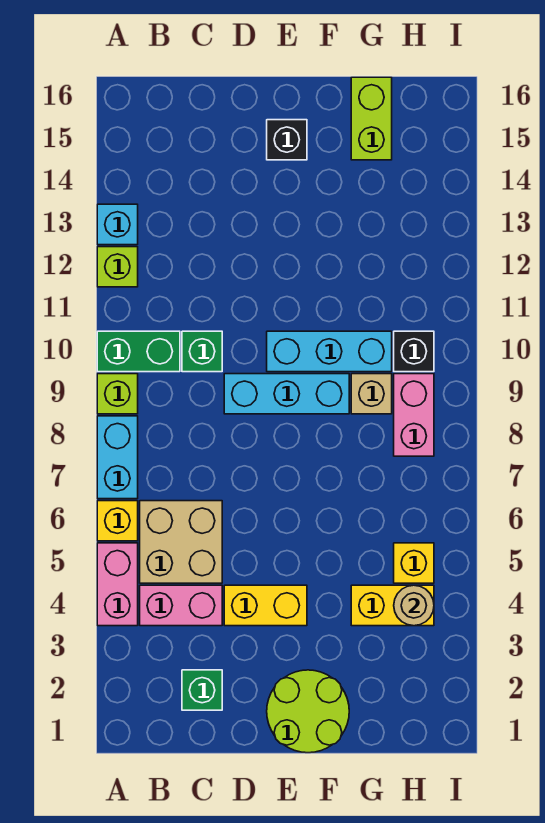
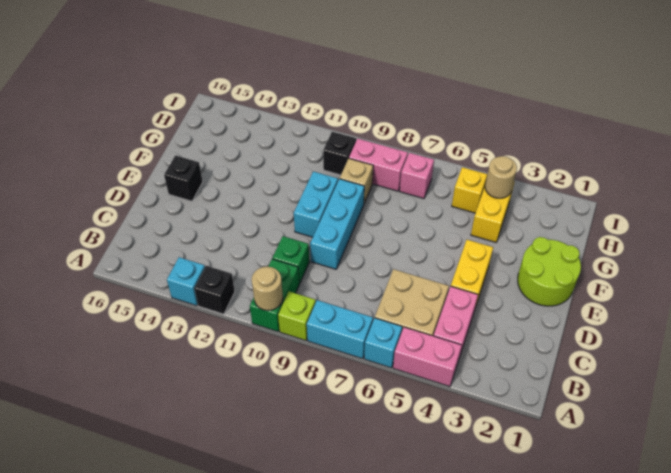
yellow brick A6 level 1 -> cyan brick A6 level 1
none -> tan round brick A10 level 2
lime brick A12 level 1 -> black brick A12 level 1
green brick C2 level 1 -> none
cyan brick E10:G10 level 1 -> cyan brick E10:F10 level 1
lime brick G15:G16 level 1 -> none
none -> pink brick H7 level 1

